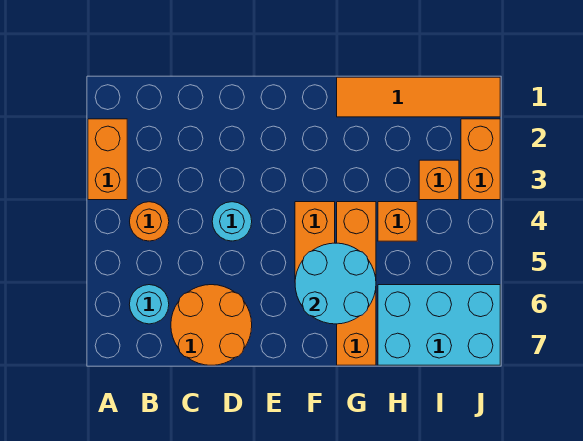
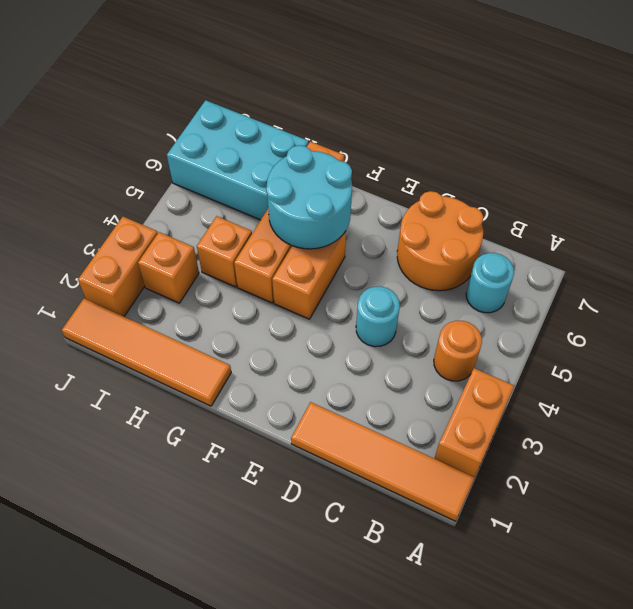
none -> orange tile A1:D1 level 1

